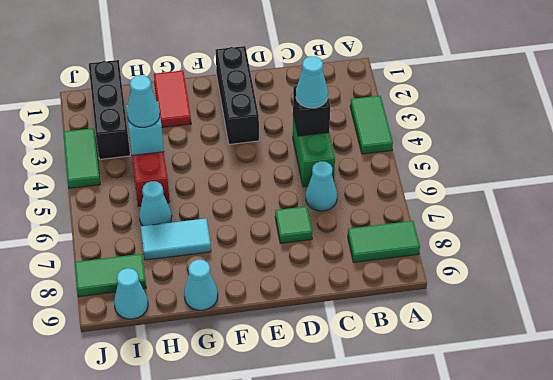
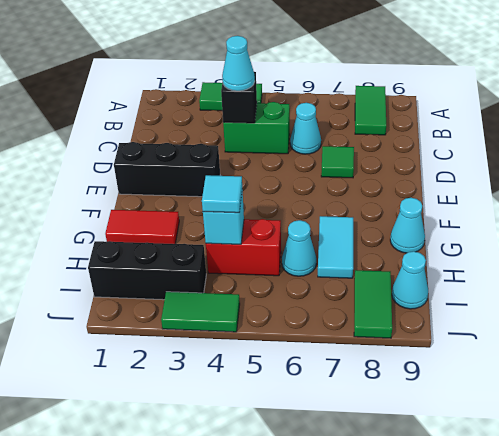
cyan cone H4 level 3 -> cyan tile H4 level 3

